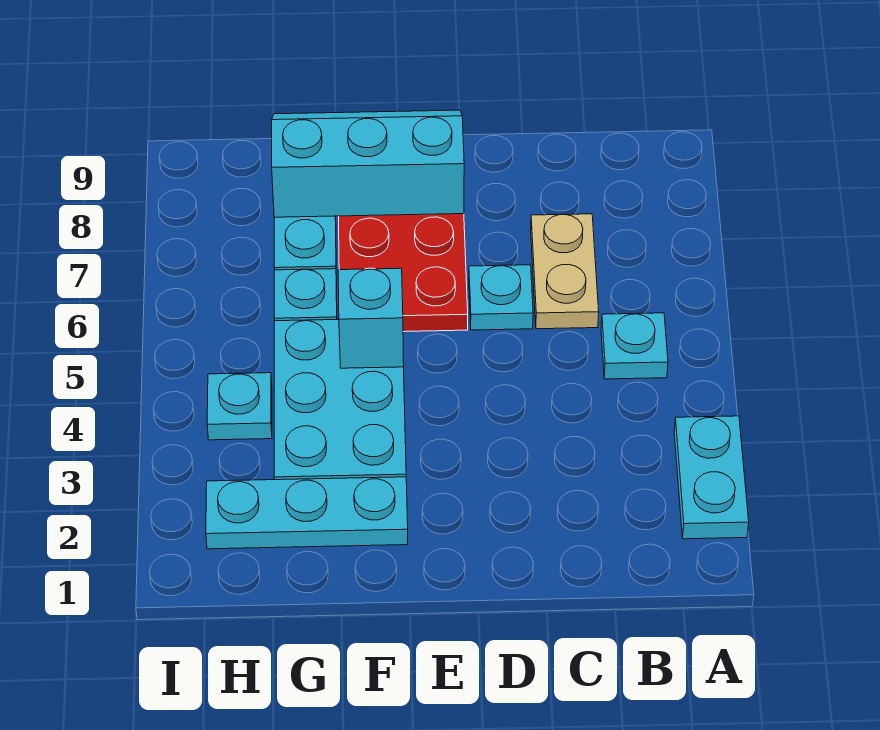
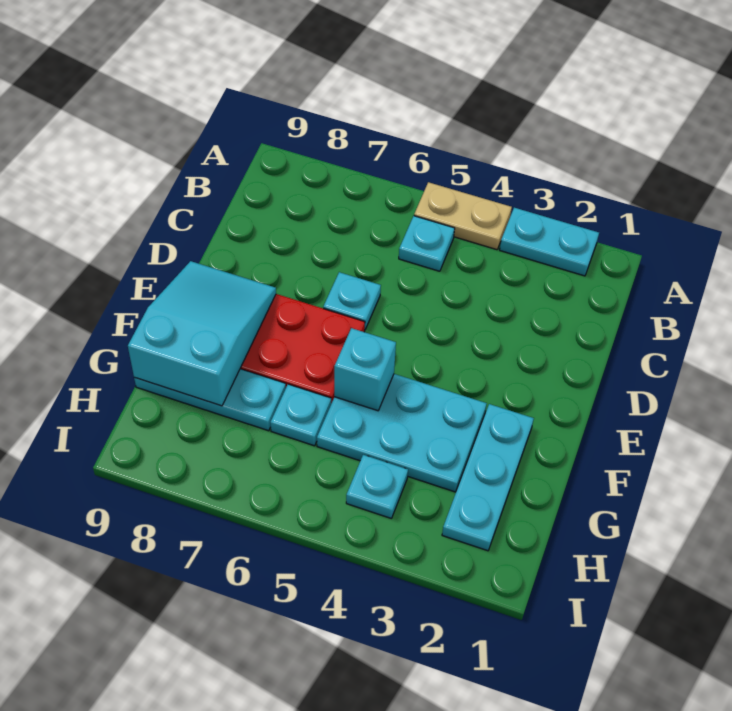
tan plate C6:C7 level 1 -> tan plate A4:A5 level 1
cyan slope E8:G9 level 2 top 8 -> cyan slope E8:G9 level 2 top G

